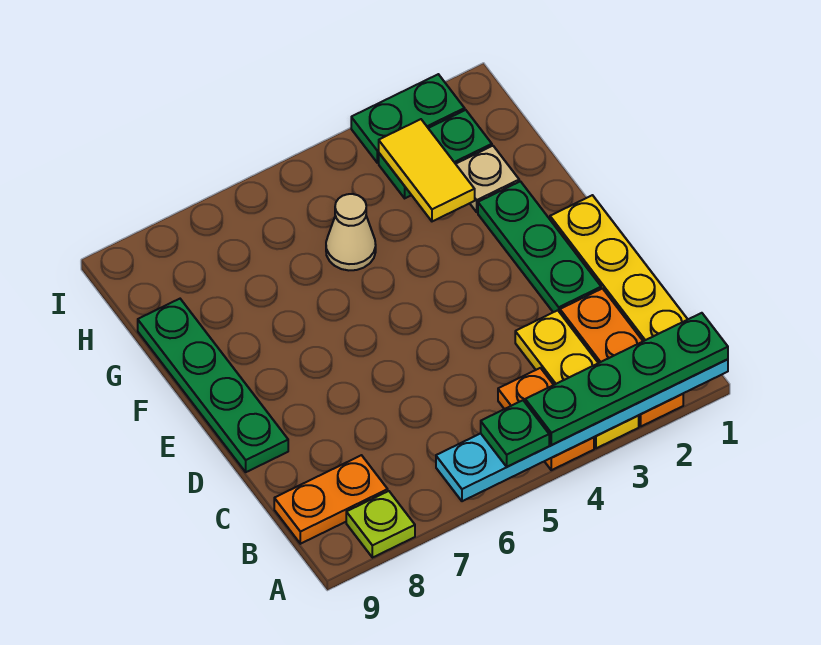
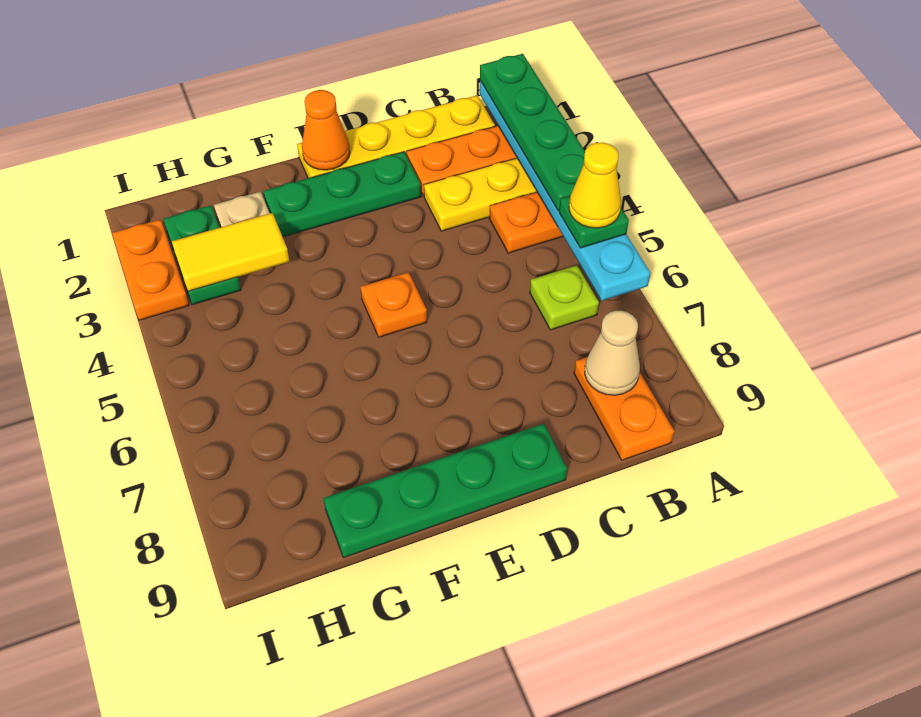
none -> yellow cone A5 level 4
lime plate A8 level 1 -> lime plate B6 level 1
none -> orange cone E1 level 2
none -> orange plate E5 level 1
tan cone G5 level 1 -> tan cone B8 level 2
green plate I2:I3 level 1 -> orange plate I2:I3 level 1

